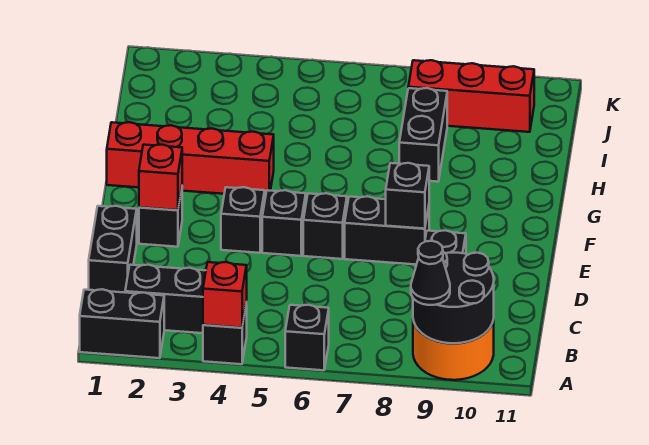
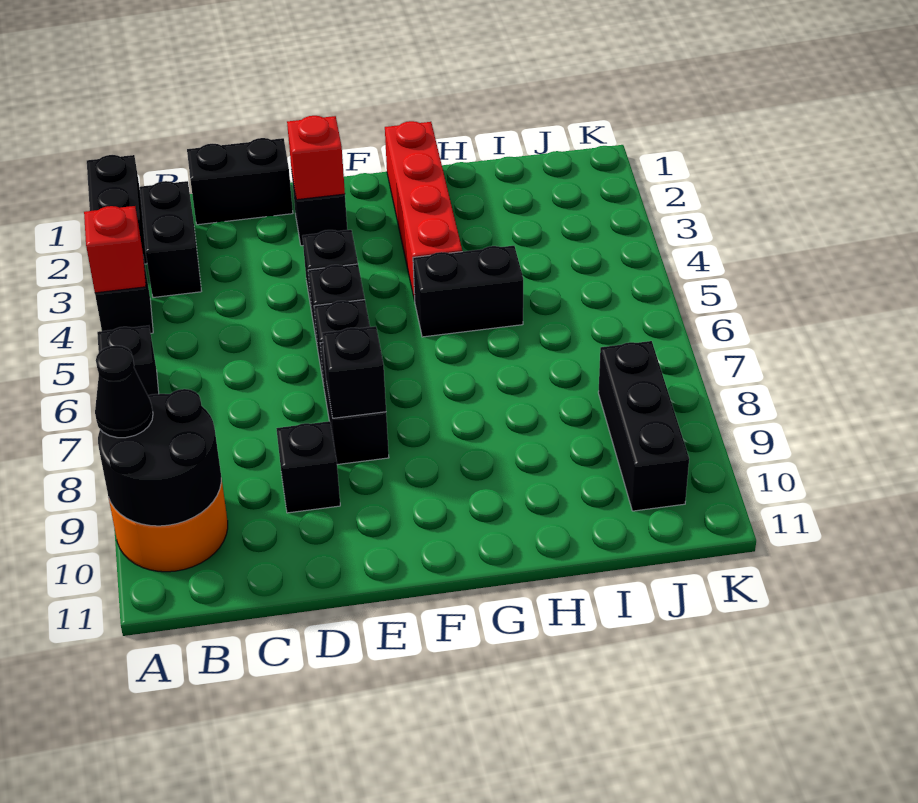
black brick H8:I8 level 1 -> black brick G5:H5 level 1
red brick J8:J10 level 1 -> black brick J8:J10 level 1

